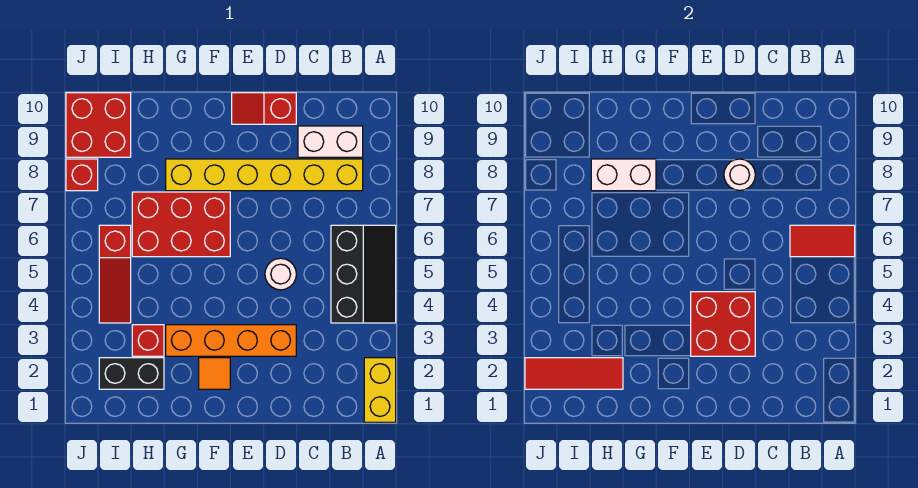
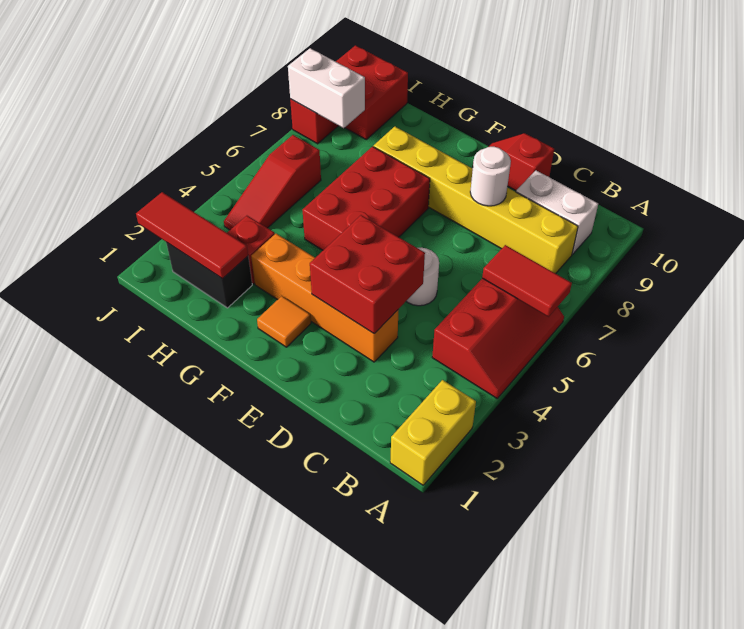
black slope A4:B6 level 1 top B -> red slope A4:B6 level 1 top B
red brick F6:H7 level 1 -> red brick F5:G7 level 1
white brick G8:H8 level 2 -> white brick I8:J8 level 2

